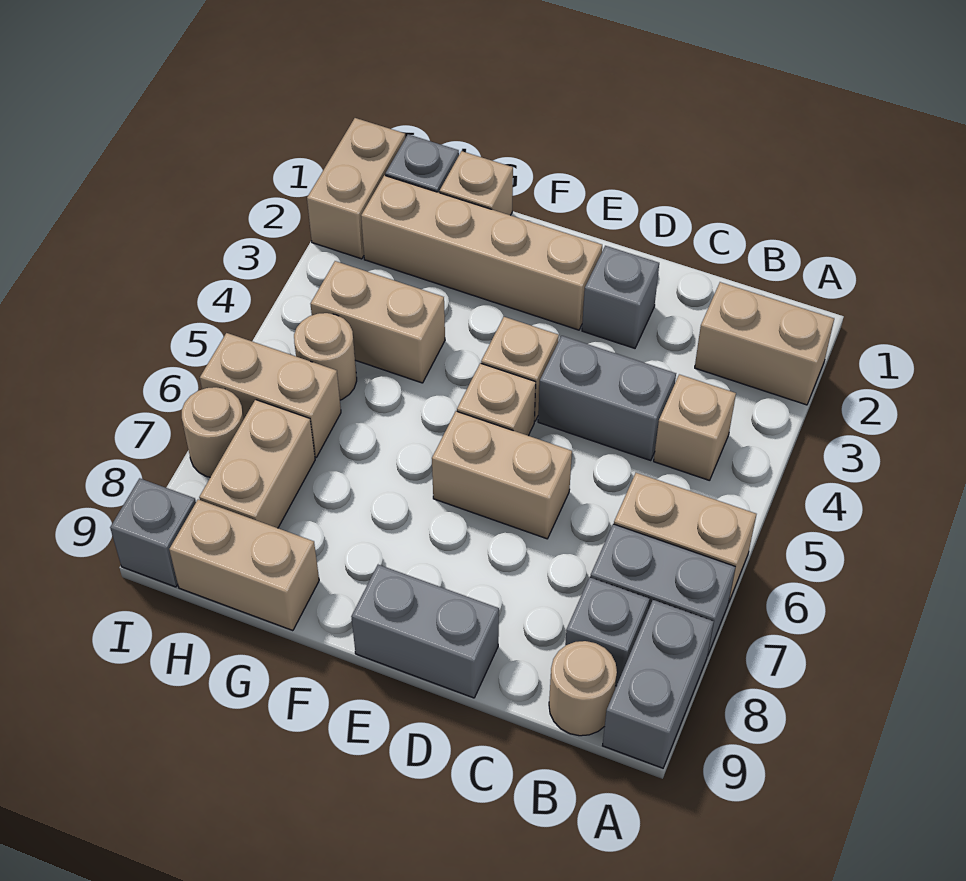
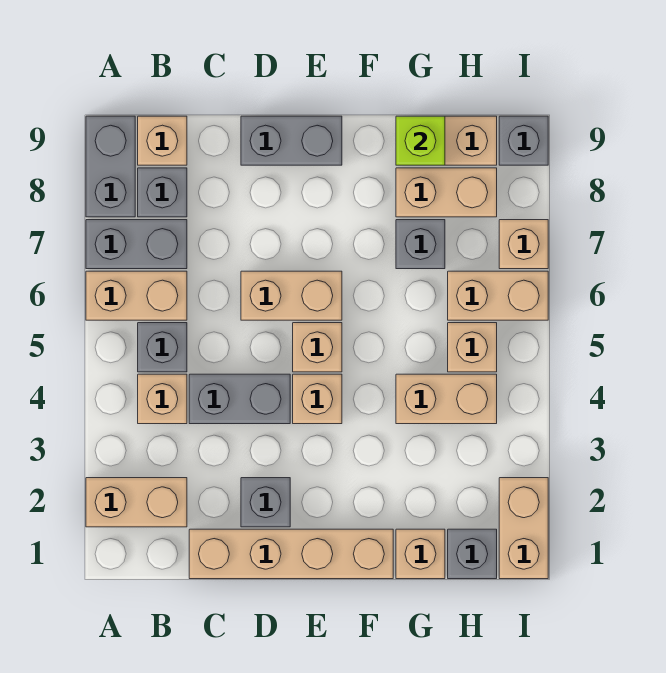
none -> grey brick B5 level 1
tan round brick B9 level 1 -> tan brick B9 level 1
tan brick E2:H2 level 1 -> tan brick C1:F1 level 1
none -> grey brick G7 level 1
none -> lime brick G9 level 2
tan round brick H5 level 1 -> tan brick H5 level 1
tan brick H7:H8 level 1 -> tan brick G8:H8 level 1
tan round brick I7 level 1 -> tan brick I7 level 1

